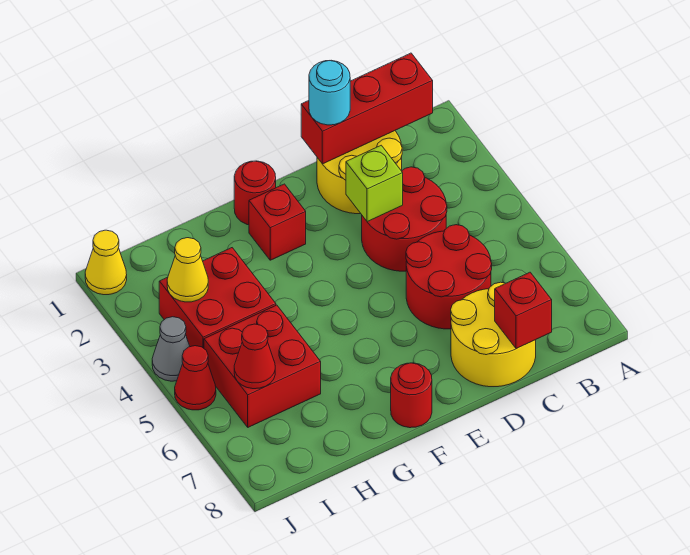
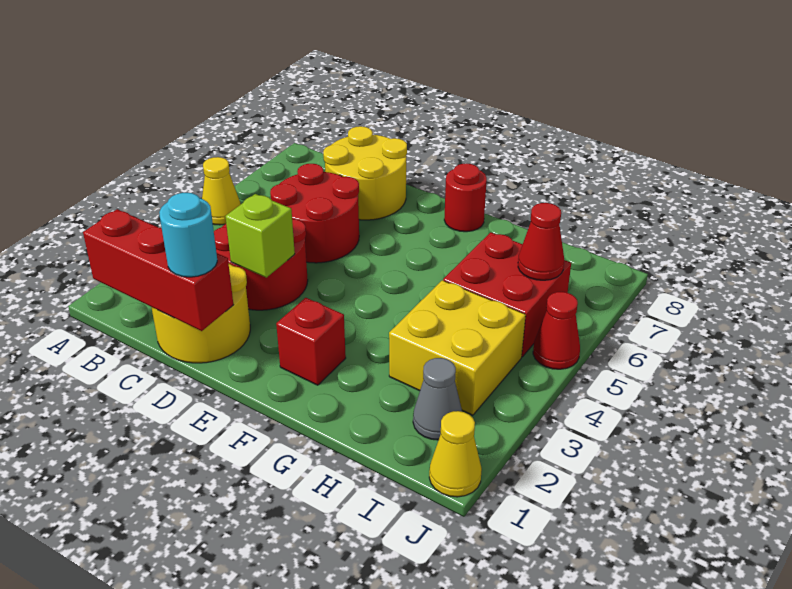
red brick C8 level 2 -> none
red round brick F1 level 1 -> none
red brick H3:I4 level 1 -> yellow brick H3:I4 level 1
yellow cone I3 level 2 -> yellow cone A5 level 1
grey cone J4 level 1 -> grey cone I2 level 1

